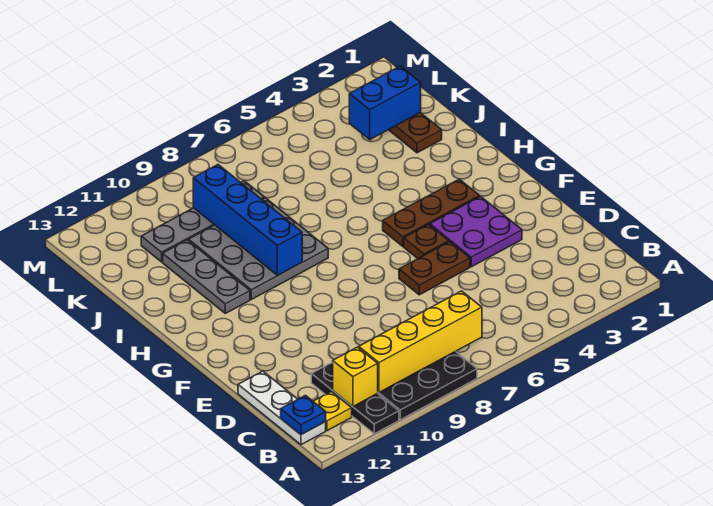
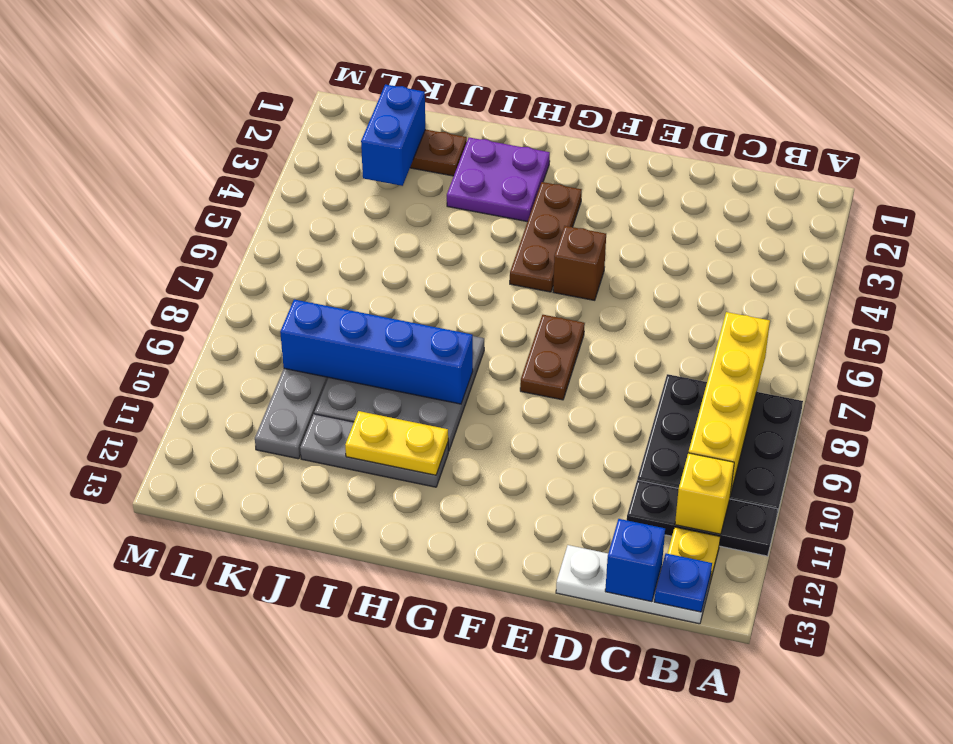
none -> blue brick C13 level 2
purple plate E3:F4 level 1 -> purple plate H2:I3 level 1
brown plate E5:E6 level 1 -> brown plate F7:F8 level 1
brown plate F5 level 1 -> brown brick F5 level 1
none -> yellow plate H11:I11 level 2

